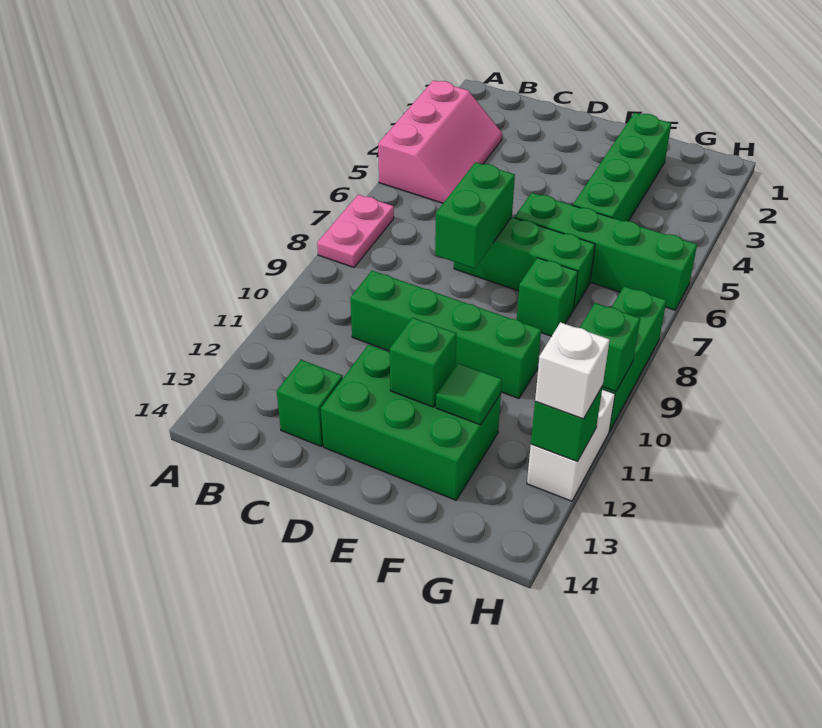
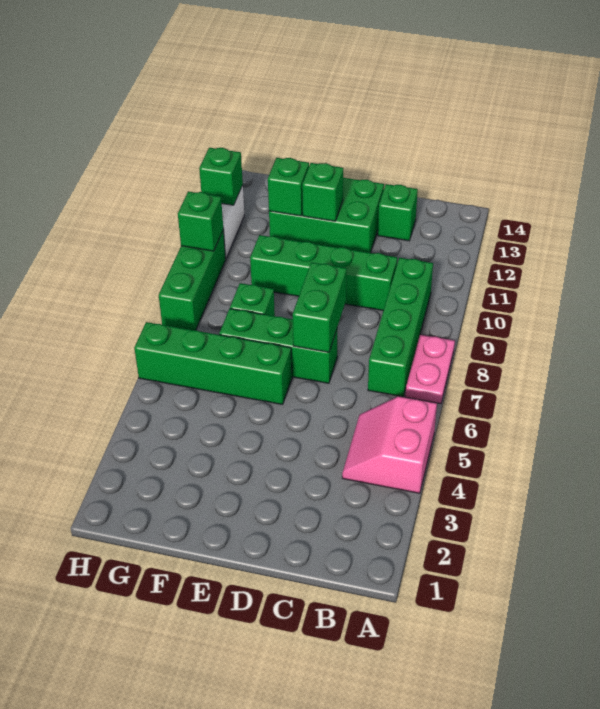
pink slope A3:B5 level 1 top A -> pink slope A4:B5 level 1 top A
green brick F2:F5 level 1 -> green brick B7:B10 level 1
green tile F12 level 2 -> green brick F12 level 2
white brick H12 level 3 -> none

